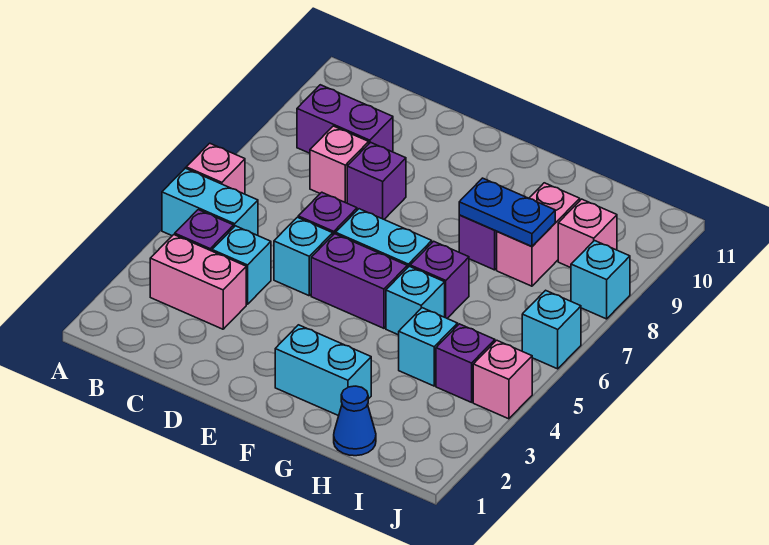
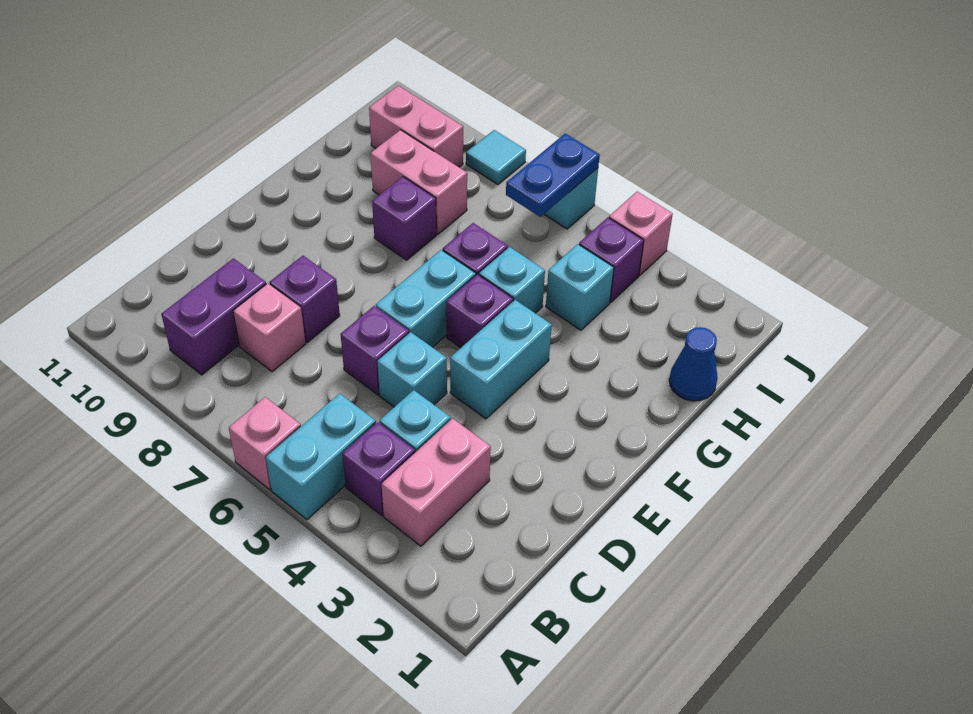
purple brick E5:F5 level 1 -> purple brick F5 level 1
cyan brick F2:G2 level 1 -> cyan brick E4:F4 level 1
blue plate G8:H8 level 2 -> blue plate I6:J6 level 2
pink brick I9 level 1 -> pink brick I9:I10 level 1
cyan brick J8 level 1 -> cyan tile J8 level 1

